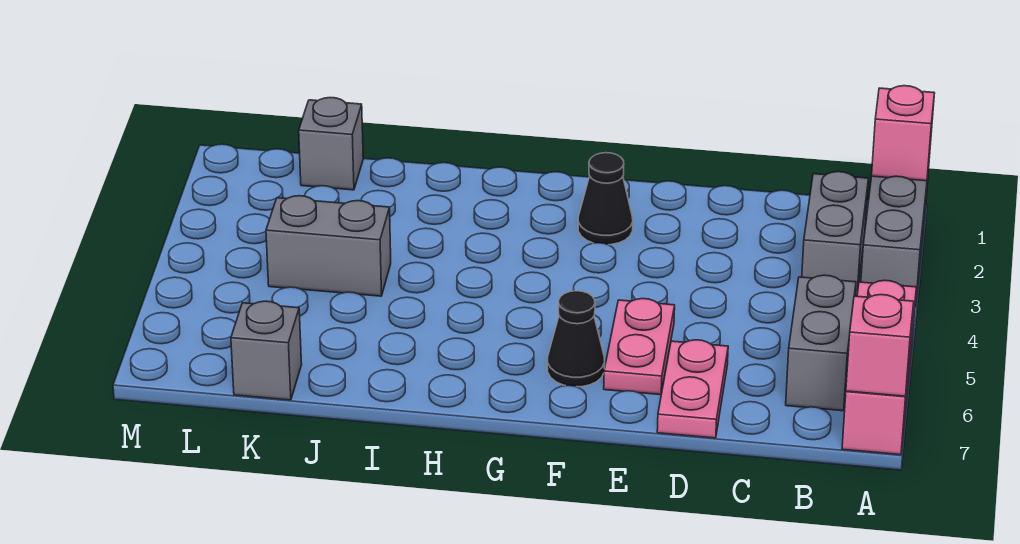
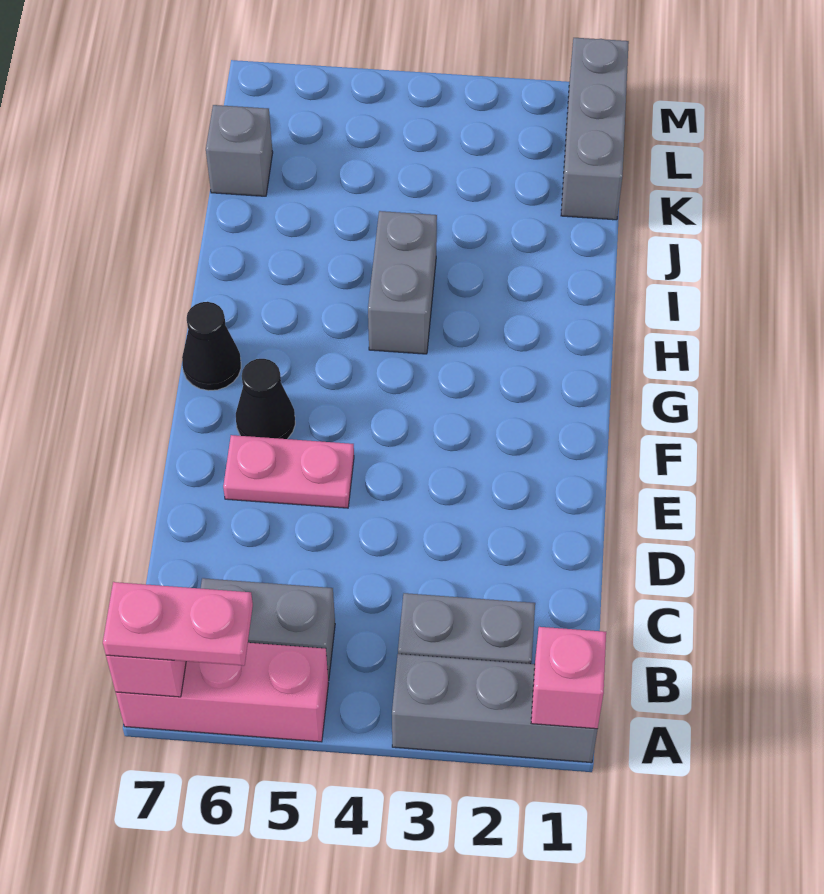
pink plate D6:D7 level 1 -> pink plate A6:A7 level 3
black cone F2 level 1 -> black cone G7 level 1
grey brick J4:K4 level 1 -> grey brick H4:I4 level 1
grey brick K1 level 1 -> grey brick K1:M1 level 1

